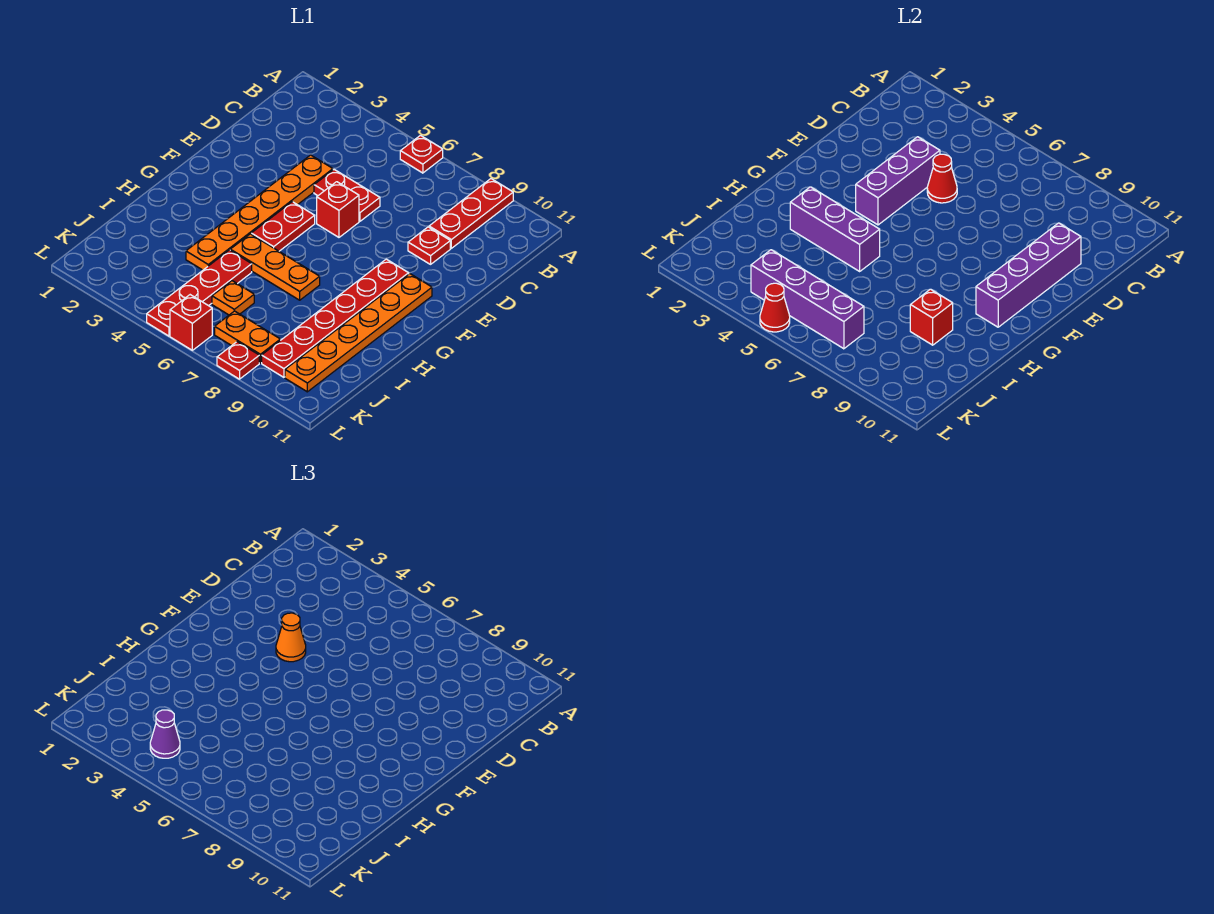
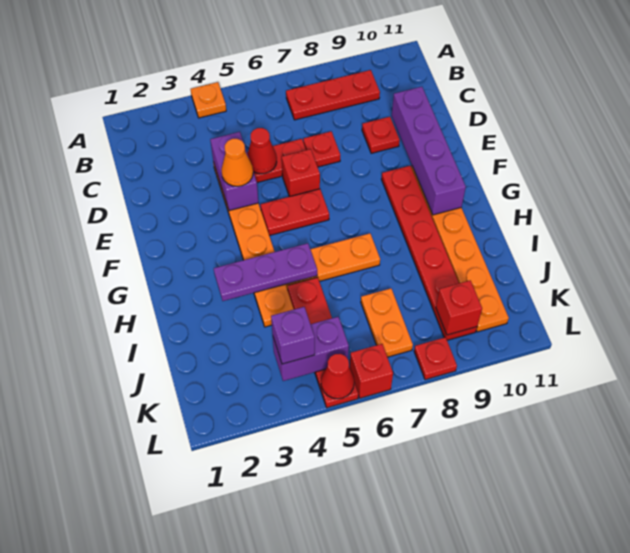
red plate A6 level 1 -> red plate D7 level 1
red plate A9:C9 level 1 -> red plate B7:B9 level 1
purple brick D4:F4 level 2 -> purple brick D4:E4 level 2
red plate F5:G5 level 1 -> red plate F5:F6 level 1
purple brick H3:H5 level 2 -> purple plate H3:H5 level 2
red brick I9 level 2 -> red brick K9 level 2
orange plate J6 level 1 -> orange plate A4 level 1
purple brick K4:K7 level 2 -> purple brick K4:K5 level 2
purple cone K4 level 3 -> purple brick K4 level 3
orange plate K7:K8 level 1 -> orange plate J7:K7 level 1

